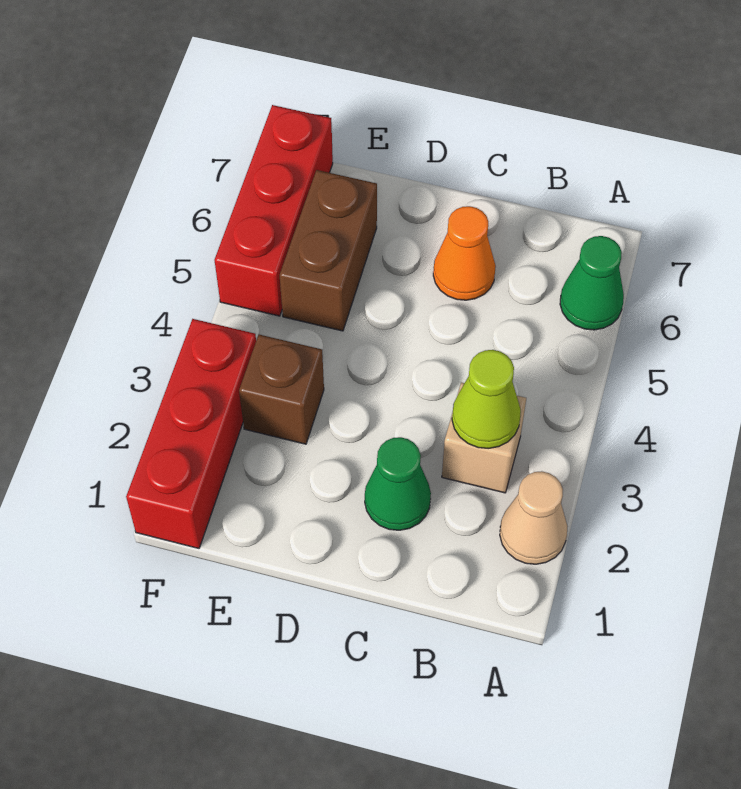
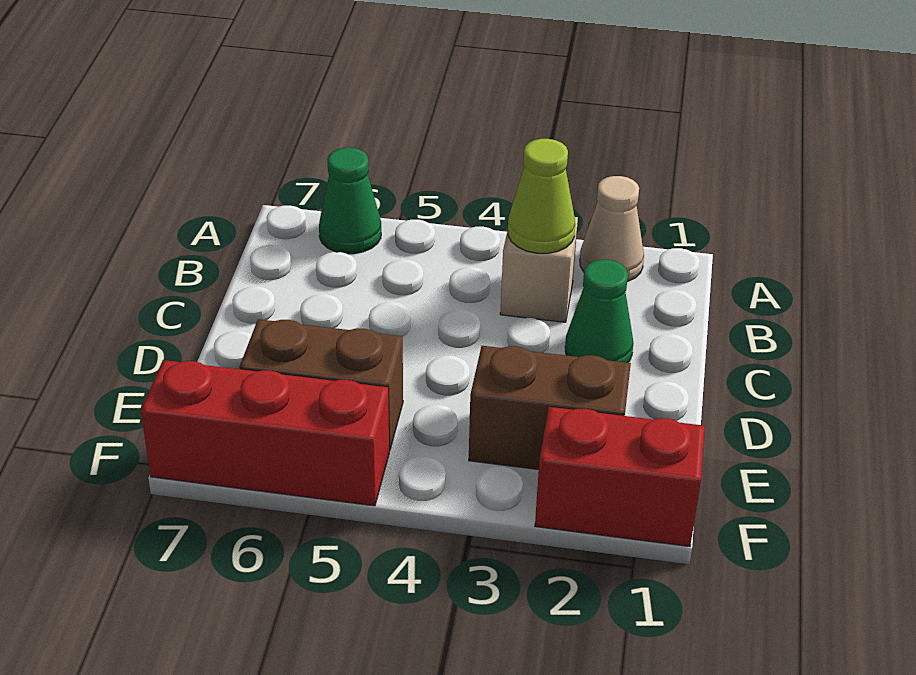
orange cone C6 level 1 -> none
brown brick E3 level 1 -> brown brick E2:E3 level 1
red brick F1:F3 level 1 -> red brick F1:F2 level 1

